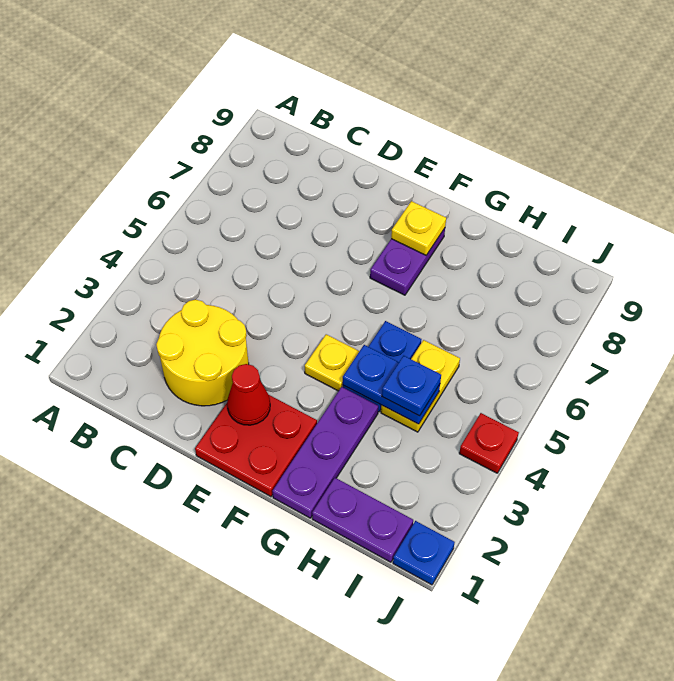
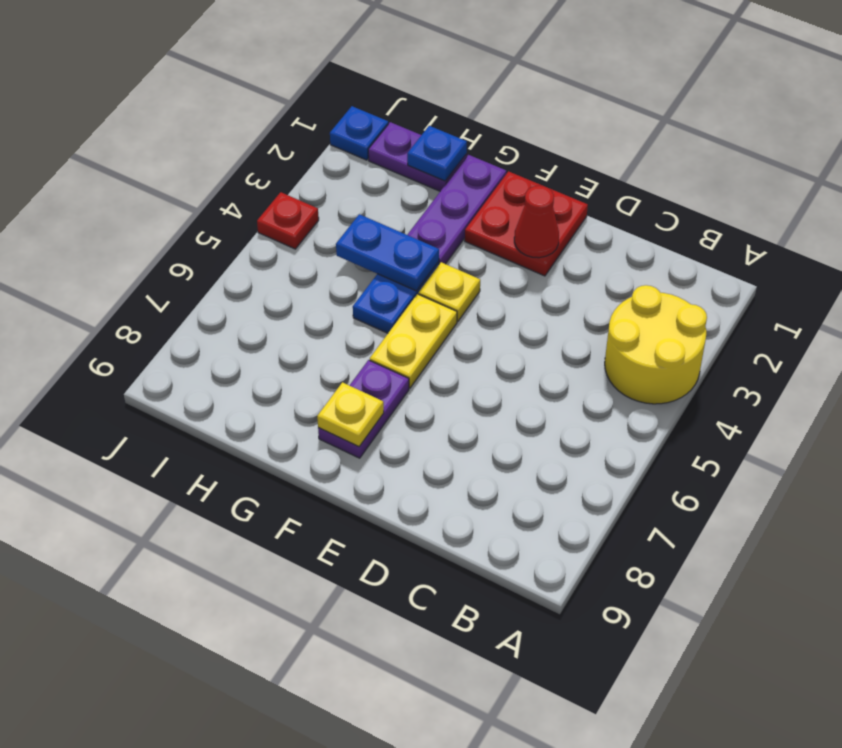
yellow round brick C2:D3 level 1 -> yellow round brick A3:B4 level 1
yellow plate H4:H5 level 1 -> yellow plate F5:F6 level 1
blue plate H4 level 3 -> blue plate H1 level 2

